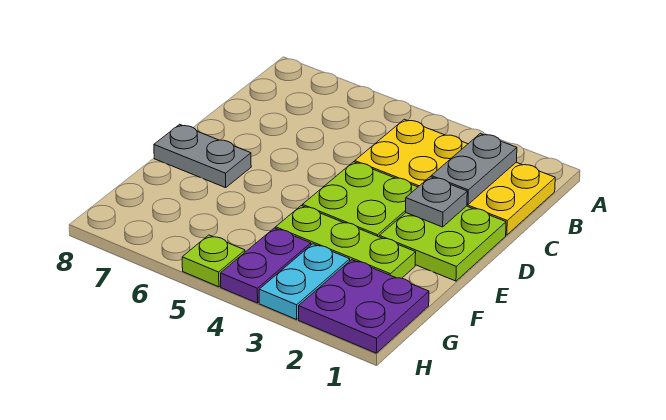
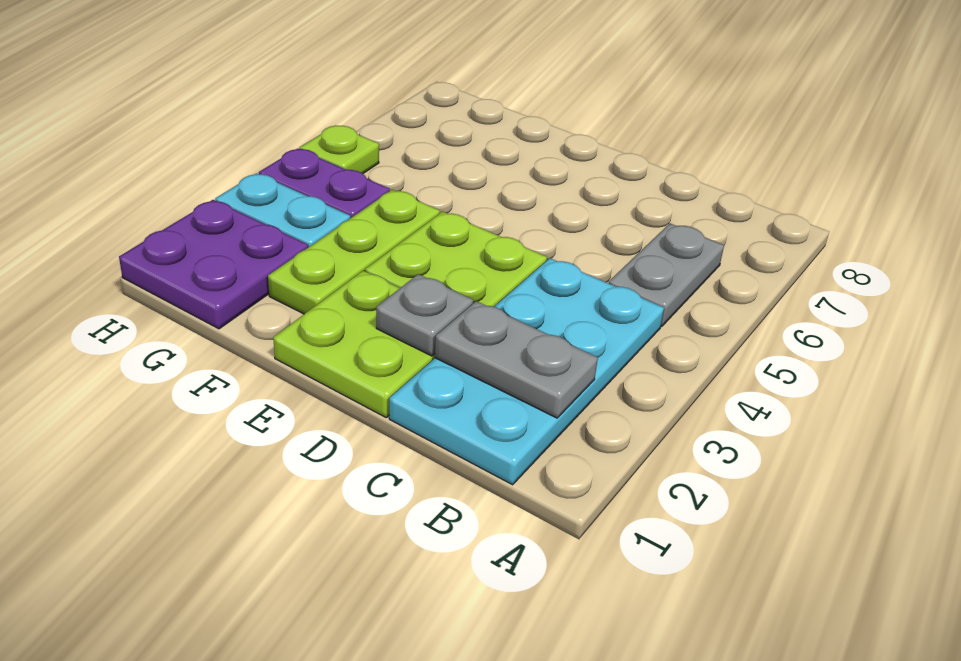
yellow plate B1:C4 level 1 -> cyan plate B1:C4 level 1
grey plate E7:E8 level 1 -> grey plate B5:B6 level 1

